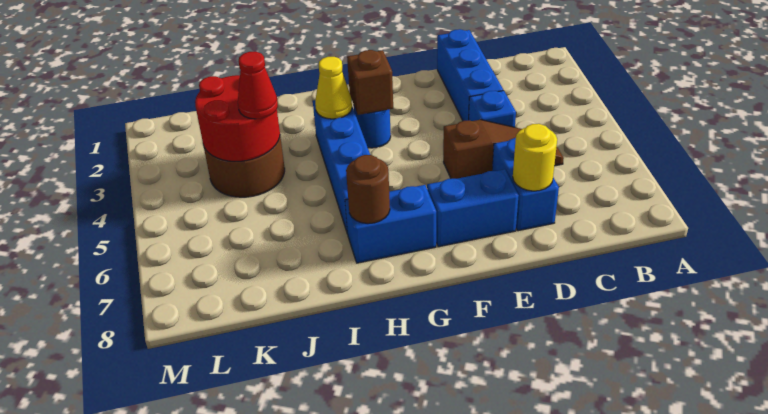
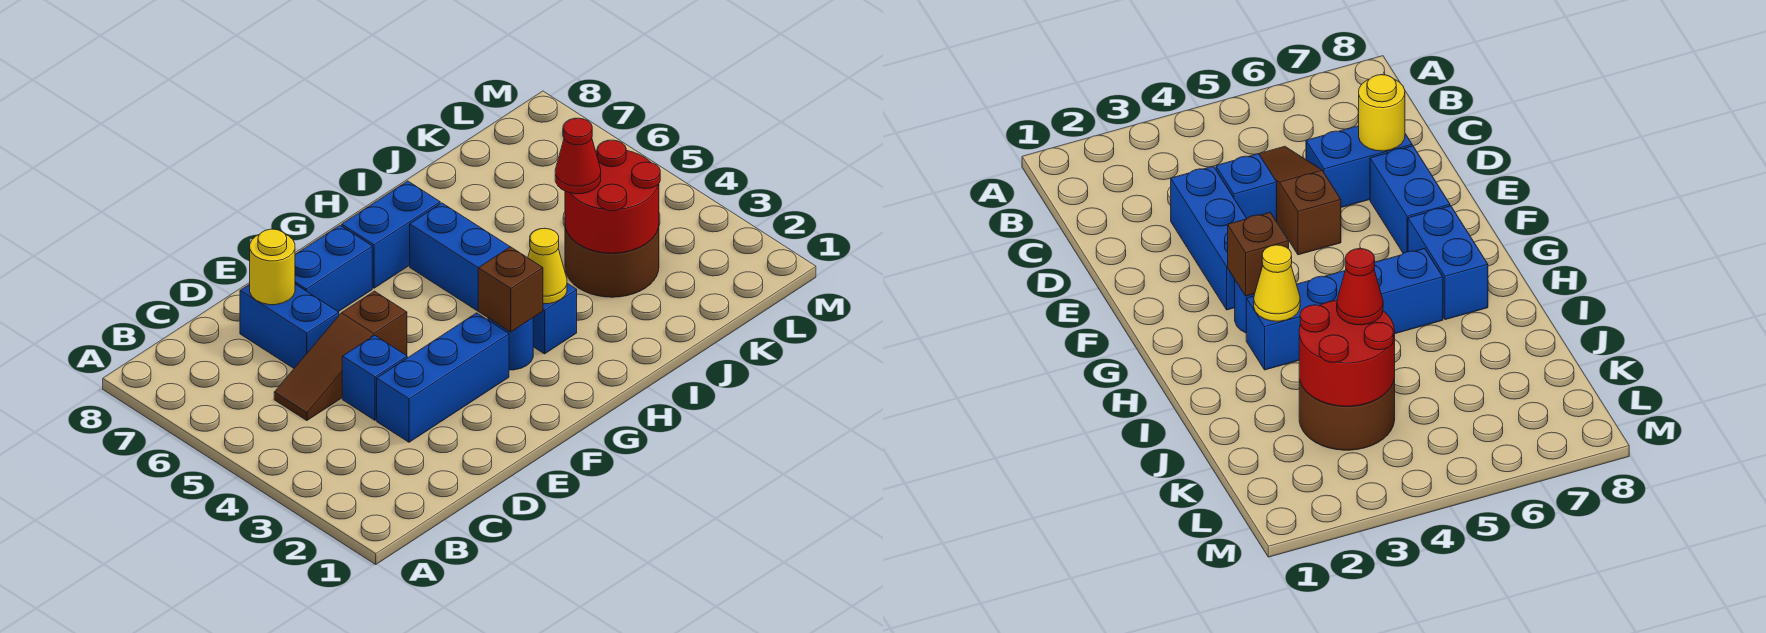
blue brick D1:D3 level 1 -> blue brick D3:F3 level 1
brown round brick H7 level 2 -> none

